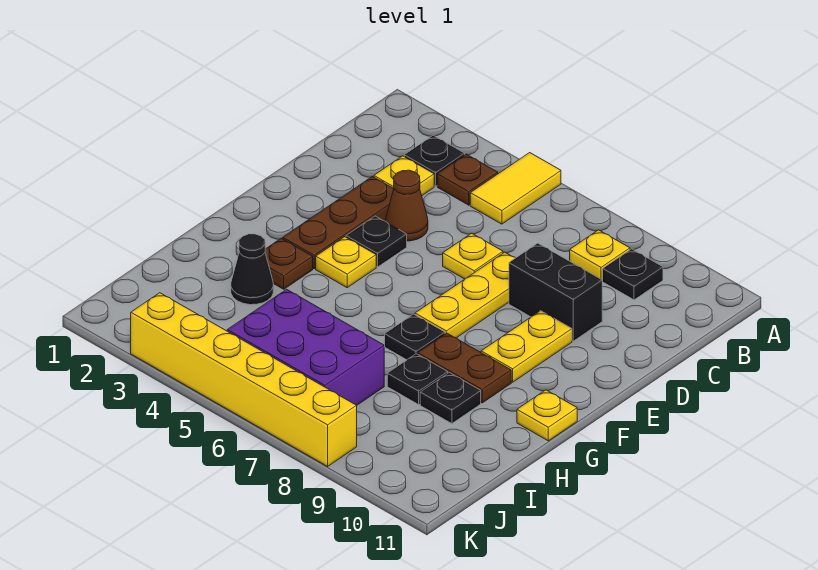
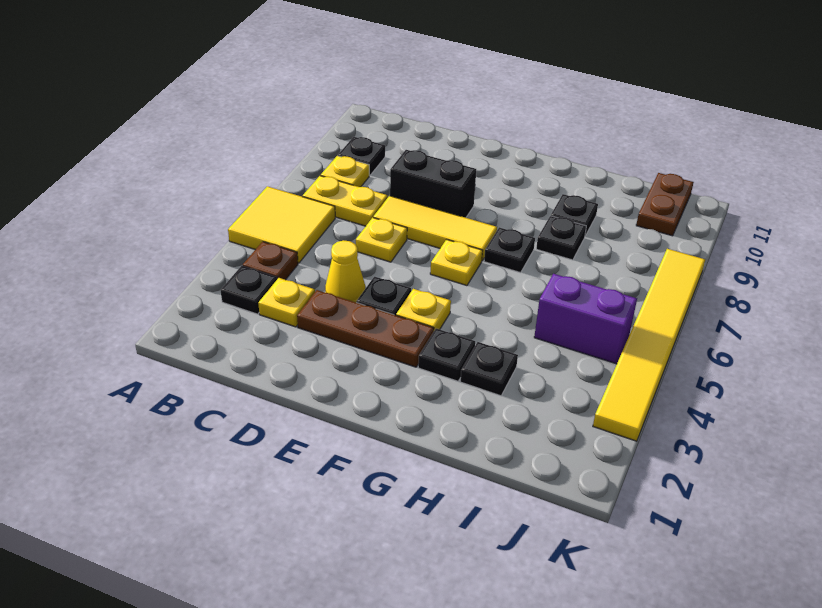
yellow tile A5:B5 level 1 -> yellow tile A5:B6 level 1
brown cone D4 level 1 -> yellow cone D4 level 1
yellow plate D7:F7 level 1 -> yellow tile D7:F7 level 1
black brick D8:D9 level 1 -> black brick D8:E8 level 1
yellow plate E9:F9 level 1 -> yellow plate B7:C7 level 1
brown plate G3 level 1 -> black plate G3 level 1
brown plate G8:G9 level 1 -> brown plate J10:J11 level 1
yellow plate G11 level 1 -> yellow plate F6 level 1
black cone H3 level 1 -> black plate H3 level 1
purple brick I5:J7 level 1 -> purple brick I5:J5 level 1
yellow brick K3:K8 level 1 -> yellow tile K3:K8 level 1

